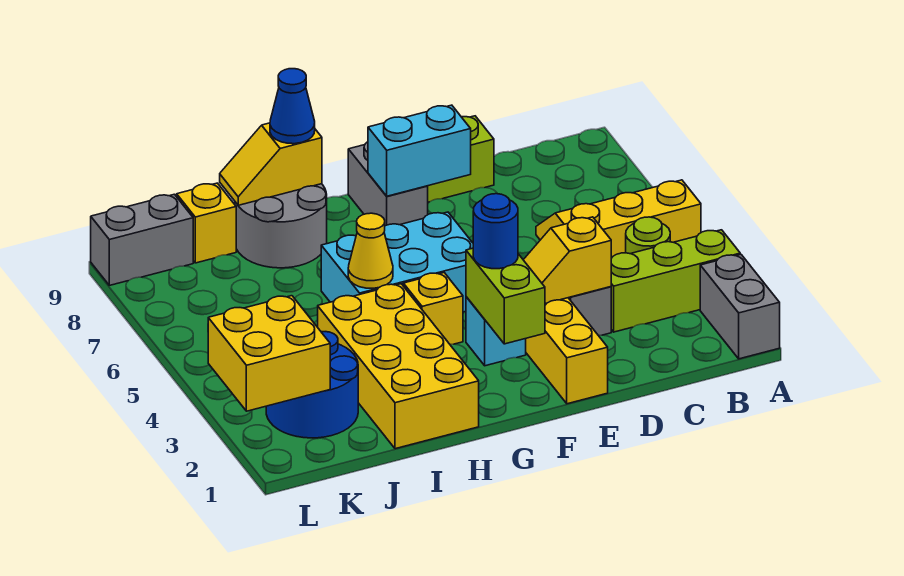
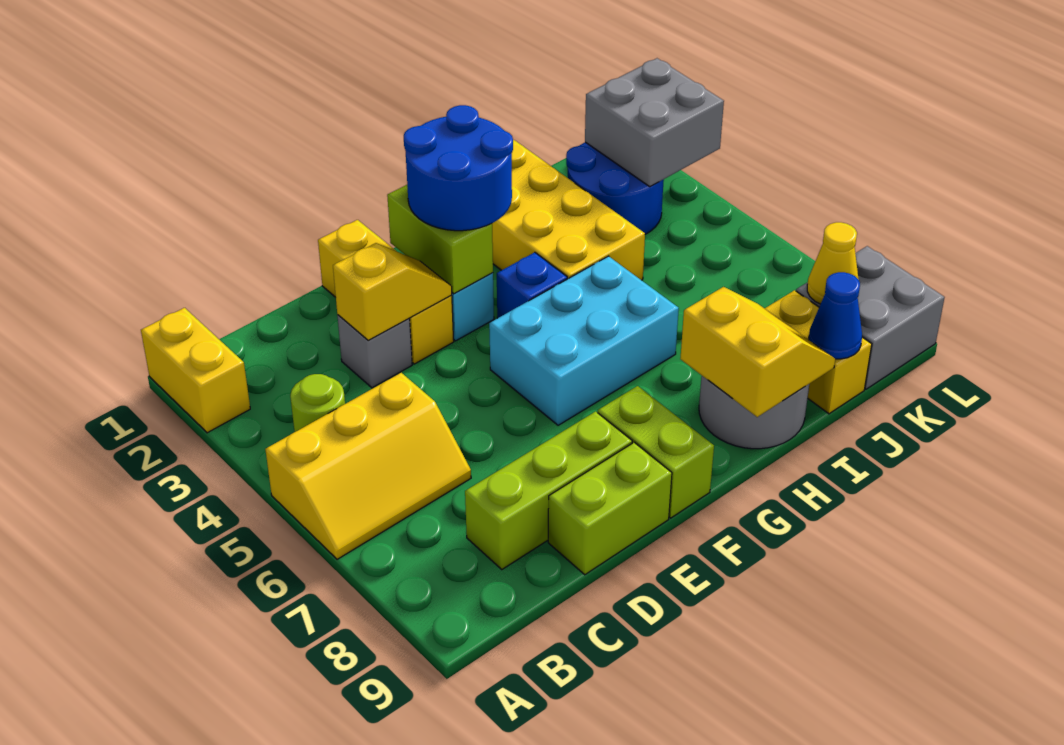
grey brick A1:A2 level 1 -> yellow brick A1:A2 level 1
lime brick A3:C3 level 1 -> lime brick C8:E8 level 1
cyan brick E8:F8 level 2 -> none
blue round brick F3 level 3 -> blue round brick F2:G3 level 3
grey brick F8:F9 level 1 -> lime brick F8:F9 level 1
yellow brick G4 level 1 -> blue brick G4 level 1
yellow cone H5 level 2 -> yellow cone K8 level 2
yellow slope H9:I9 level 2 top H -> yellow slope H8:I9 level 2 top H
blue cone H9 level 3 -> blue cone J9 level 2
yellow brick J9 level 1 -> yellow brick J8:J9 level 1
yellow brick K2:L3 level 2 -> grey brick K2:L3 level 2
grey brick K9:L9 level 1 -> grey brick K8:L9 level 1

